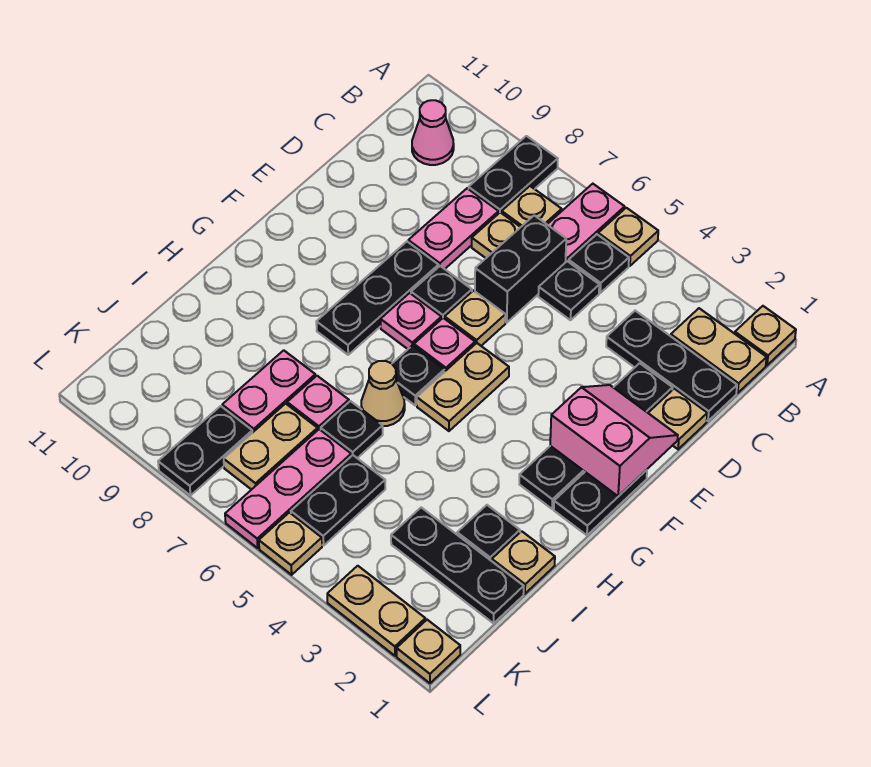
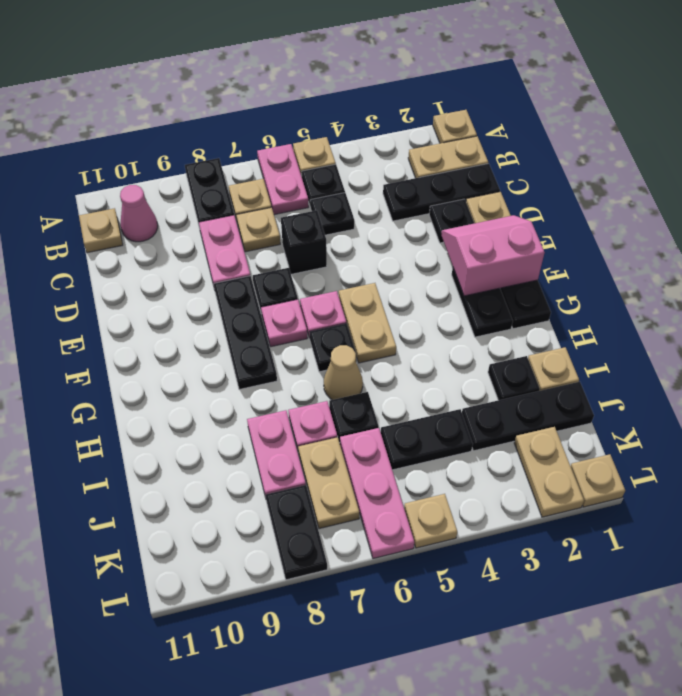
black brick C6:D6 level 1 -> black brick D6 level 1
tan plate E6 level 1 -> tan plate B11 level 1
black plate J5:K5 level 1 -> black plate J4:J5 level 1
tan plate L2:L3 level 1 -> tan plate K2:L2 level 1

